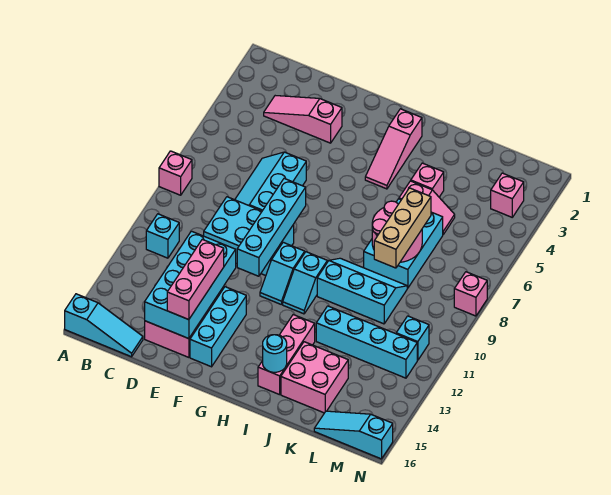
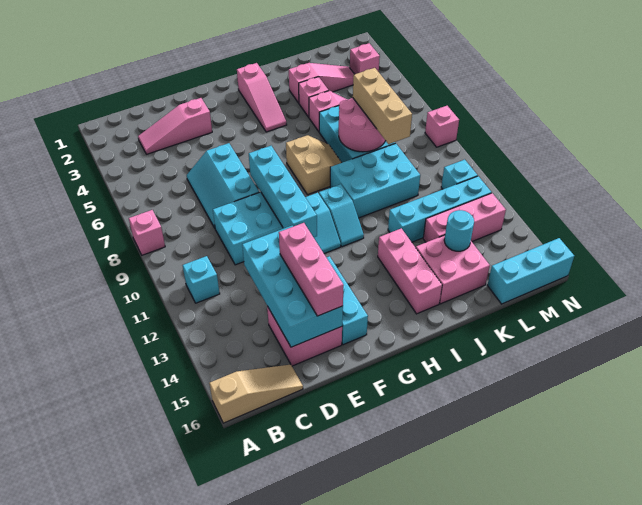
cyan slope A16:C16 level 1 top A -> tan slope A16:C16 level 1 top A
none -> tan slope H7:I8 level 1 top H
cyan slope I9:K10 level 1 top 10 -> cyan brick I9:K10 level 1
cyan round brick I15 level 2 -> cyan round brick K14 level 2
none -> pink slope J3:L3 level 1 top J
none -> pink brick K13:M13 level 1
cyan slope L16:N16 level 1 top N -> cyan brick L16:N16 level 1

